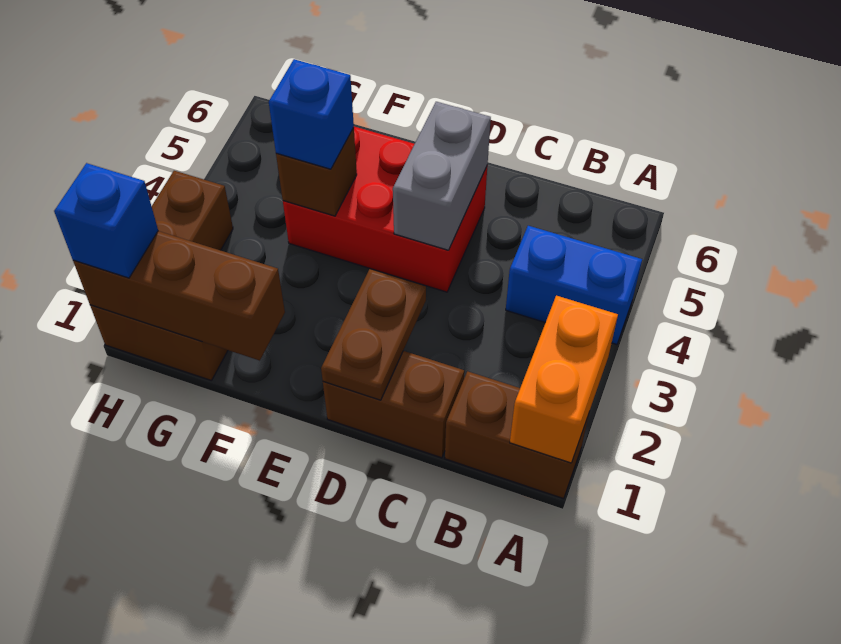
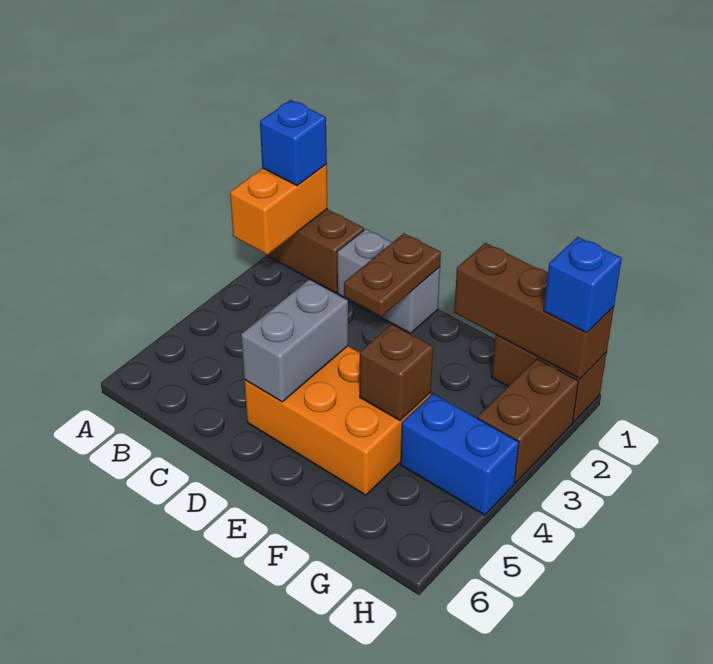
blue brick A4:B4 level 1 -> blue brick G4:H4 level 1
brown brick C1:D1 level 1 -> grey brick C1:D1 level 1
red brick D4:F5 level 1 -> orange brick D4:F5 level 1
blue brick F4 level 3 -> blue brick A1 level 3

